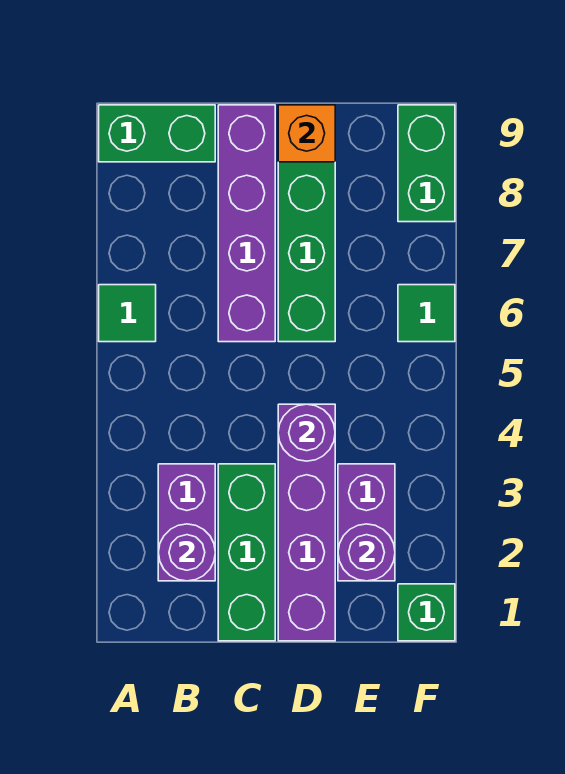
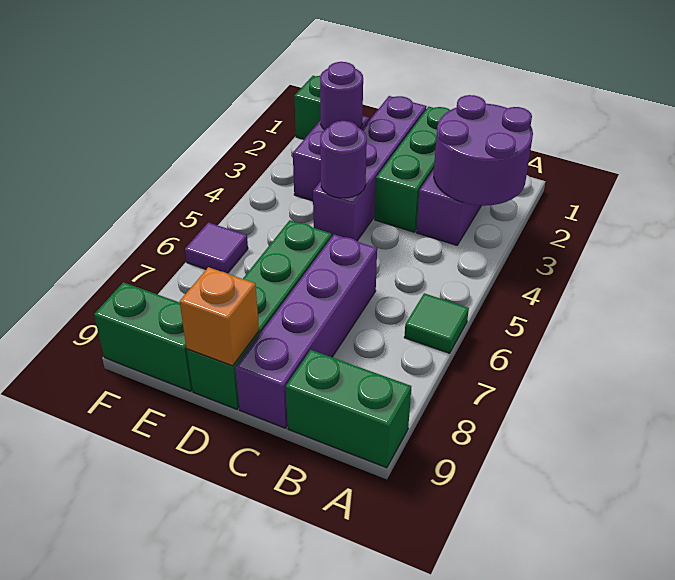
purple round brick B2 level 2 -> purple round brick A2:B3 level 2
green tile F6 level 1 -> purple tile F6 level 1
green brick F8:F9 level 1 -> green brick E9:F9 level 1

